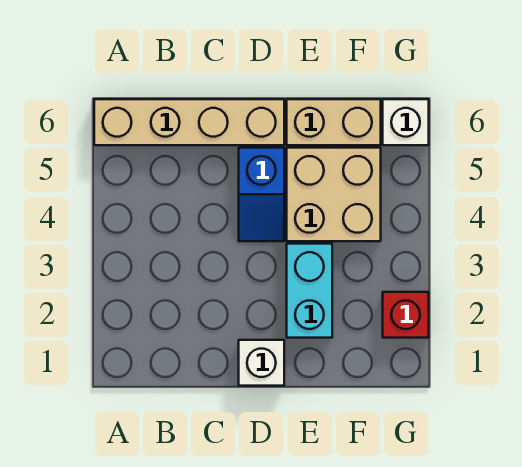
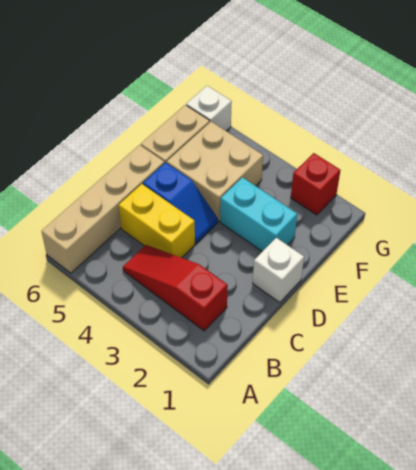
none -> red slope B2:B4 level 1 top 2
none -> yellow brick C4:C5 level 1

